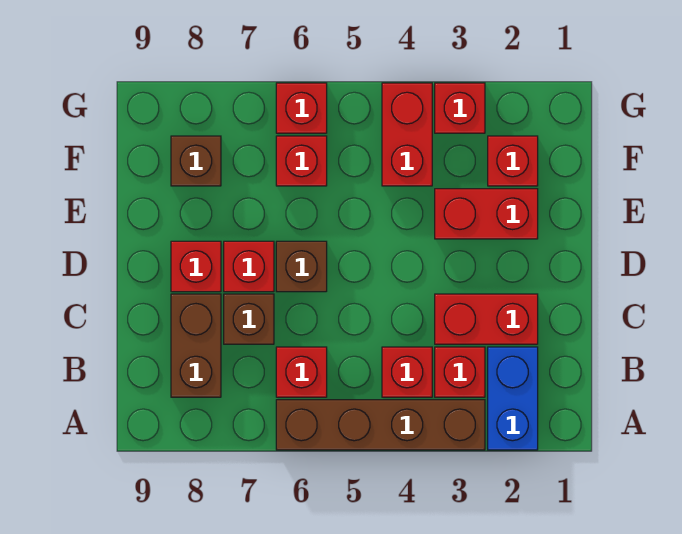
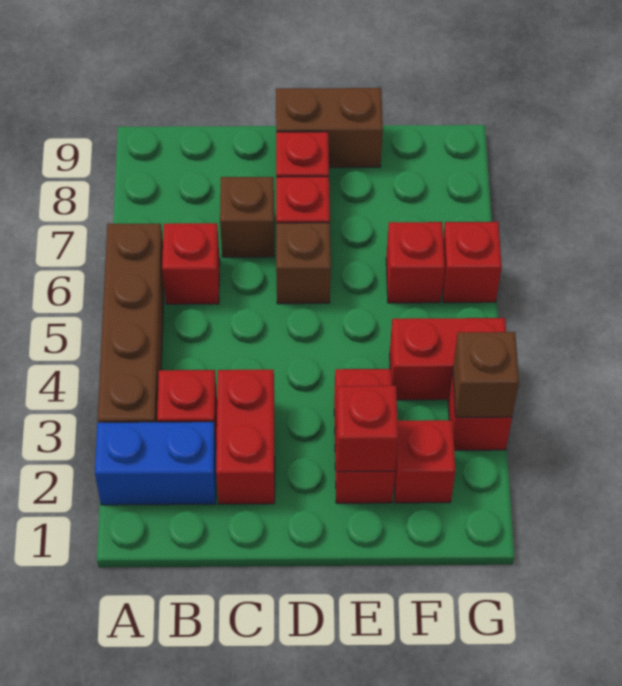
red brick B4 level 1 -> red brick E2 level 2
brown brick B8:C8 level 1 -> brown brick D9:E9 level 1
brown brick F8 level 1 -> brown brick G3 level 2

